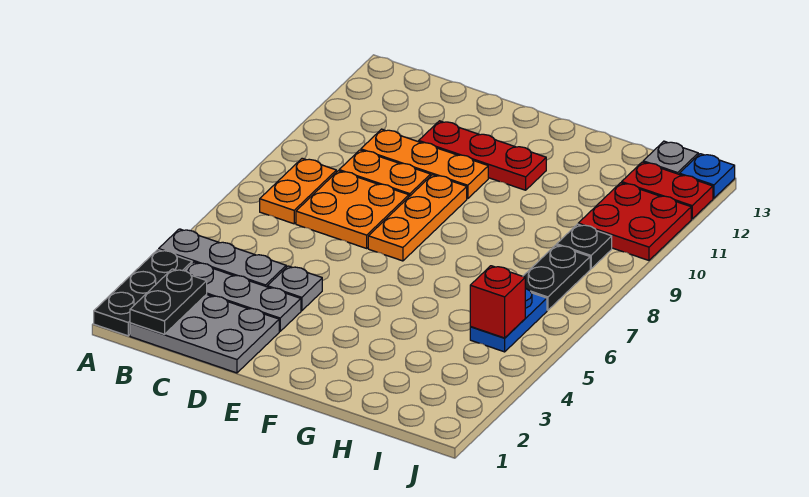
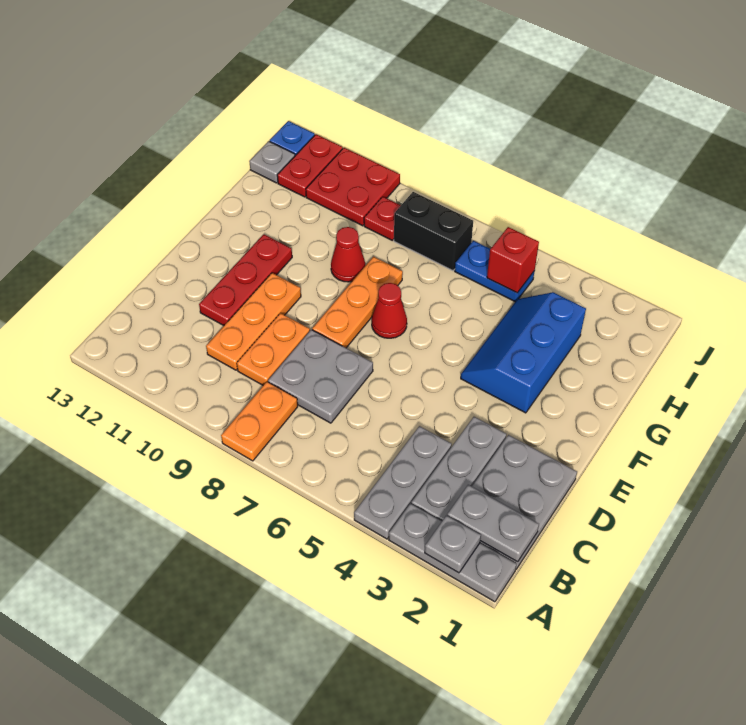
black plate A1:A3 level 1 -> grey plate A1:A3 level 1
black plate B1:B2 level 2 -> grey plate B1:B2 level 2
orange plate B7:B8 level 1 -> orange plate A8:B8 level 1
orange plate C7:D8 level 1 -> grey plate C7:D8 level 1
grey plate D4 level 1 -> grey plate A2 level 2
orange plate E7:E9 level 1 -> orange plate E8:G8 level 1
none -> blue slope F3:H4 level 1 top 3
none -> red cone F7 level 1
none -> red cone G9 level 1
black plate I7:I8 level 1 -> black brick I7:I8 level 1
black plate I9 level 1 -> red plate I9 level 1

